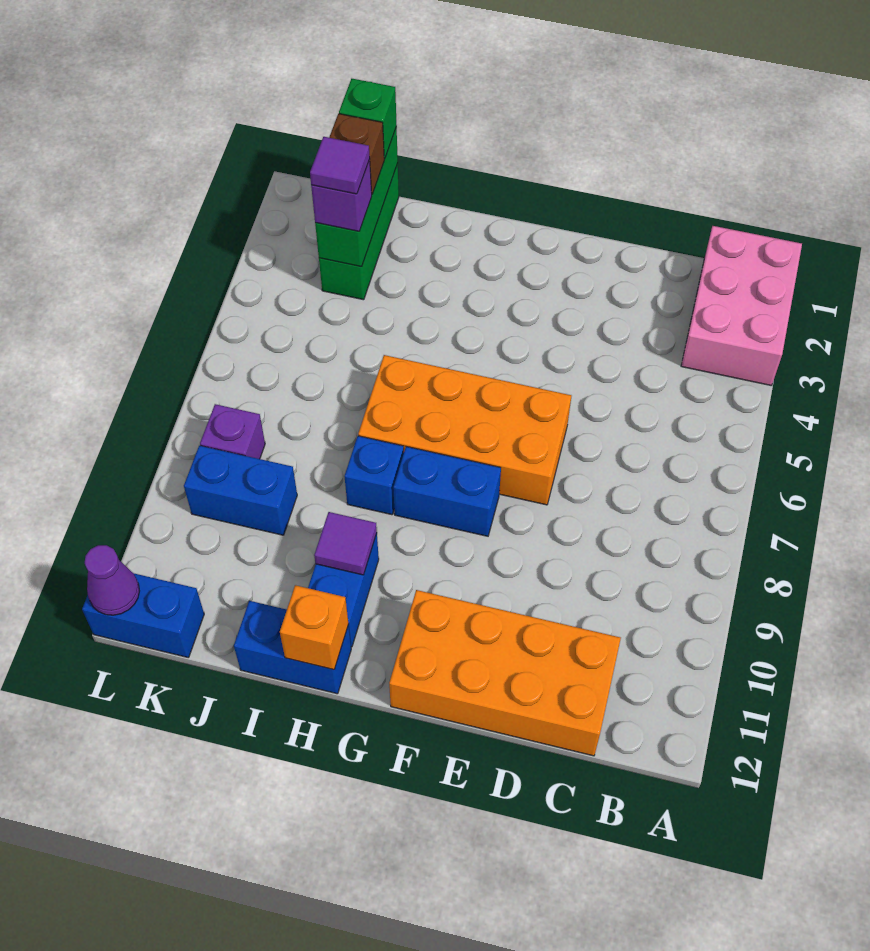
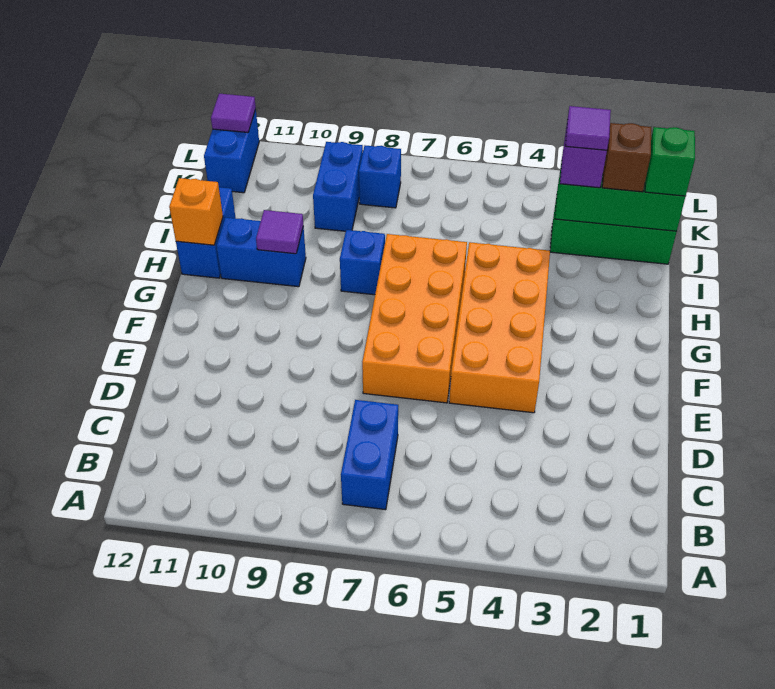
pink brick A1:B3 level 1 -> none
orange brick C11:F12 level 1 -> orange brick E4:H5 level 1
blue brick F8:G8 level 1 -> blue brick B7:C7 level 1
purple brick K8 level 1 -> blue brick K8 level 1
purple cone L12 level 2 -> purple tile L12 level 2

